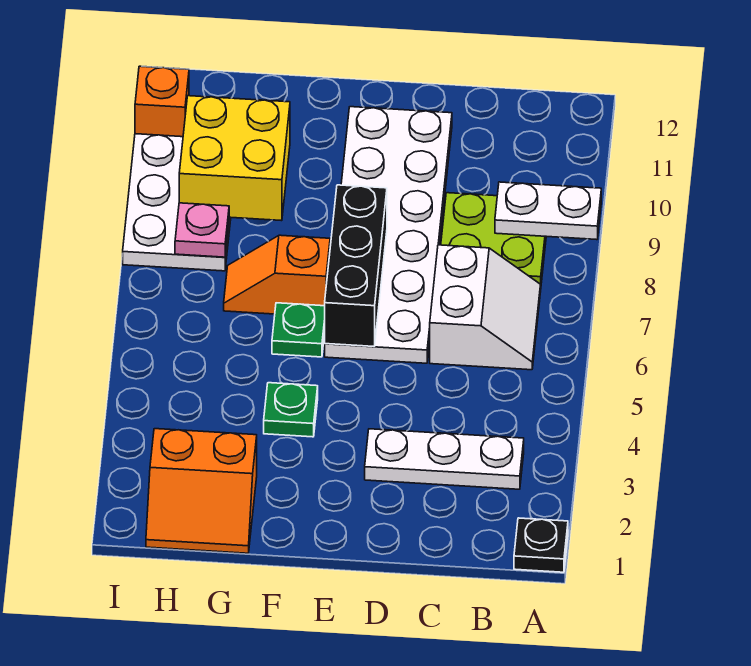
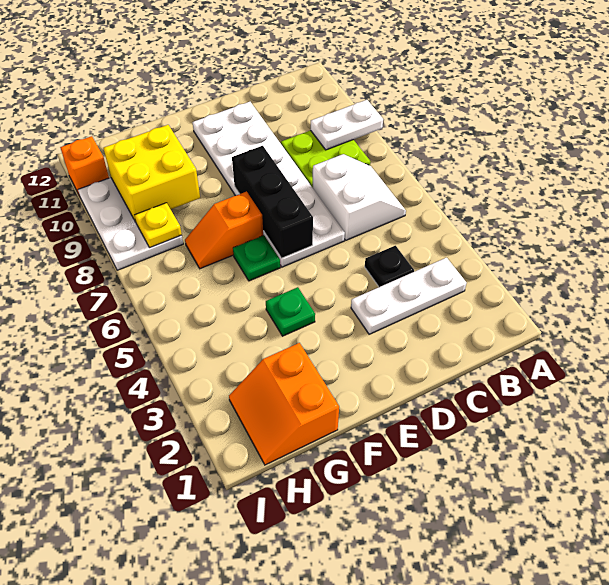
black plate A1 level 1 -> black plate C4 level 1
orange slope G1:H2 level 1 top 2 -> orange slope G1:H2 level 1 top G
pink plate H8 level 2 -> yellow plate H8 level 2

